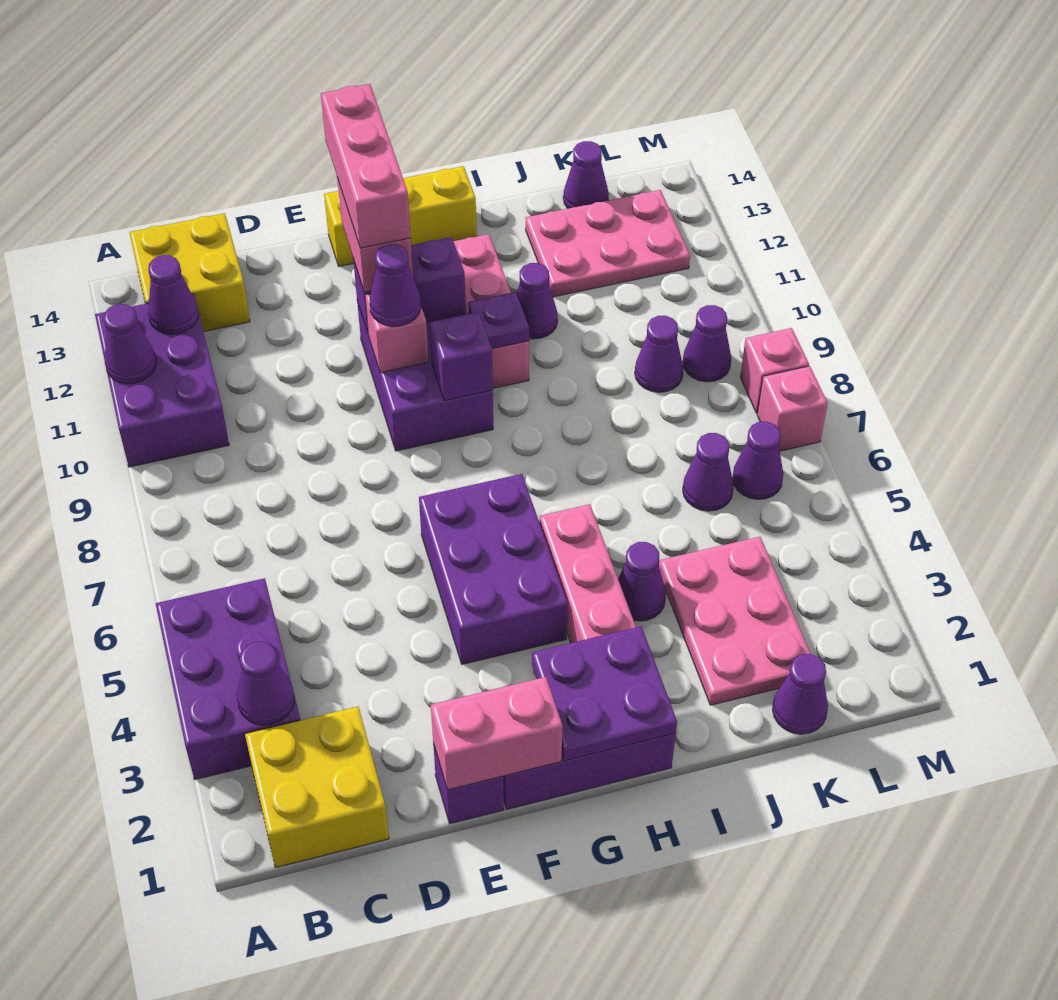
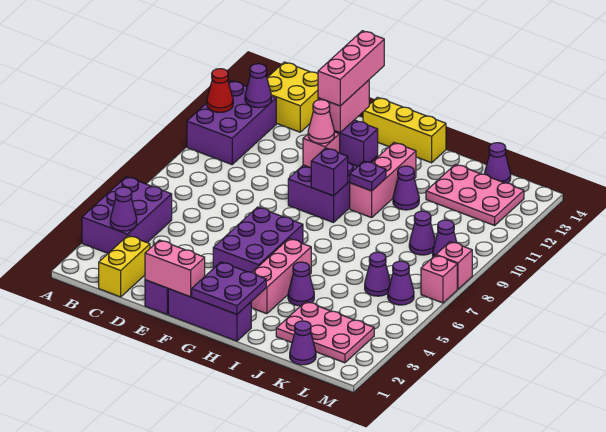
purple cone A11 level 2 -> red cone A11 level 2
yellow brick B1:C2 level 1 -> yellow brick C1:C2 level 1
purple cone F10 level 3 -> pink cone F10 level 3
pink plate J2:K4 level 1 -> pink plate J2:L3 level 1

